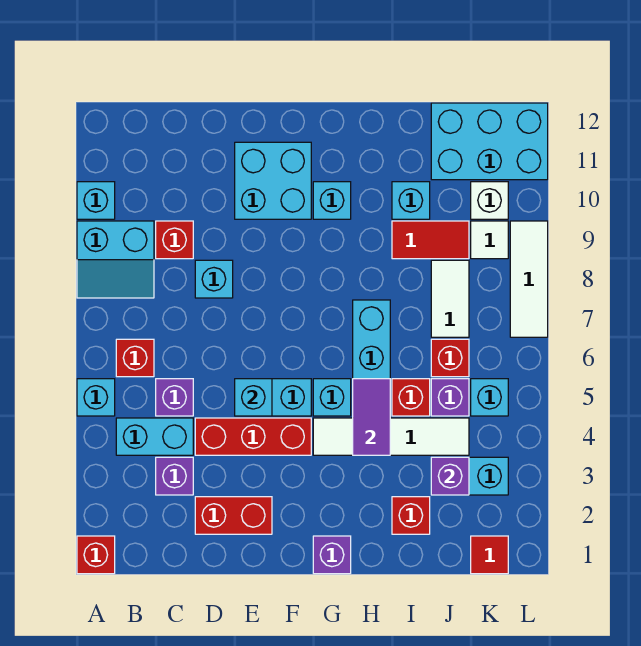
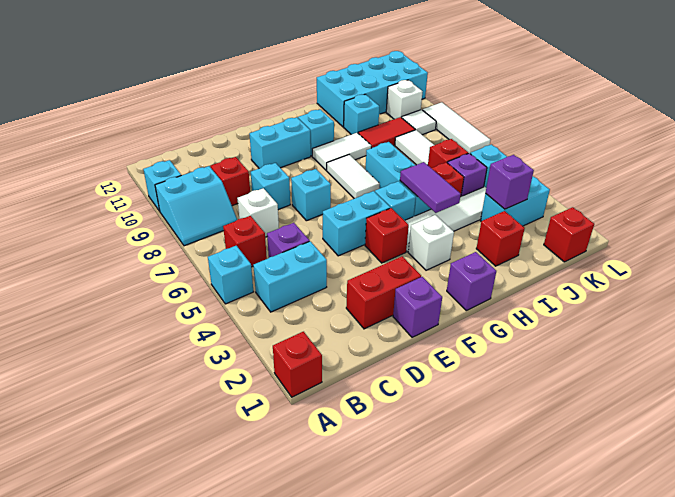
purple brick C3 level 1 -> purple brick E1 level 1
none -> white brick C7 level 1
red brick D4:F4 level 1 -> red brick F4 level 1
cyan brick E5 level 2 -> cyan brick E7 level 1
cyan brick E10:F11 level 1 -> cyan brick E10:F10 level 1
none -> white brick G3 level 1
none -> white tile G7:G8 level 1
none -> white tile G9:H9 level 1
cyan brick J11:L12 level 1 -> cyan brick I11:L12 level 1
red tile K1 level 1 -> red brick K1 level 1

